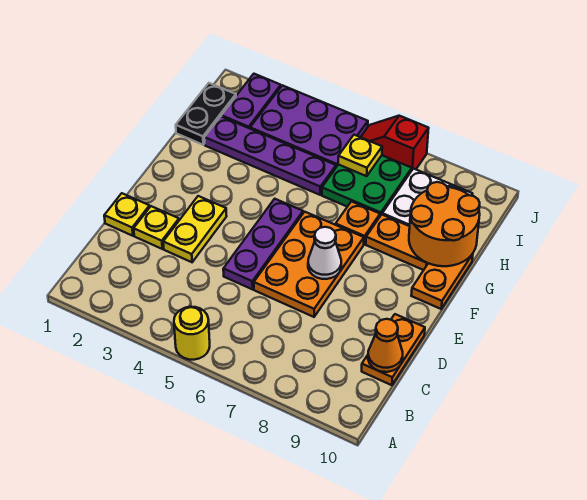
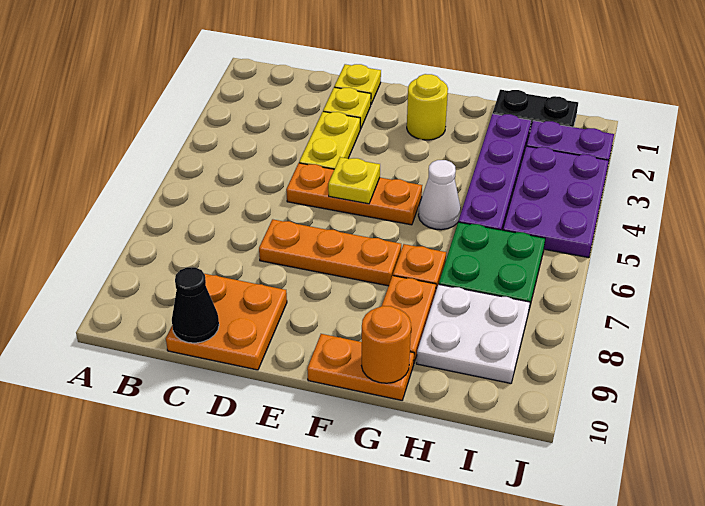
yellow round brick A5 level 1 -> yellow round brick F2 level 1
orange plate C10:D10 level 1 -> orange plate C9:D10 level 1
orange cone C10 level 2 -> black cone C10 level 2
yellow plate D3:E3 level 1 -> yellow plate D3:D4 level 1
purple plate D5:F5 level 1 -> orange plate D5:F5 level 1
orange plate D6:F7 level 1 -> orange plate D7:F7 level 1
white cone E7 level 2 -> white cone G5 level 1
orange round brick G9:H10 level 2 -> orange round brick G10 level 2
yellow plate I6 level 2 -> yellow plate E5 level 2
red slope J6:J7 level 1 top 7 -> none

